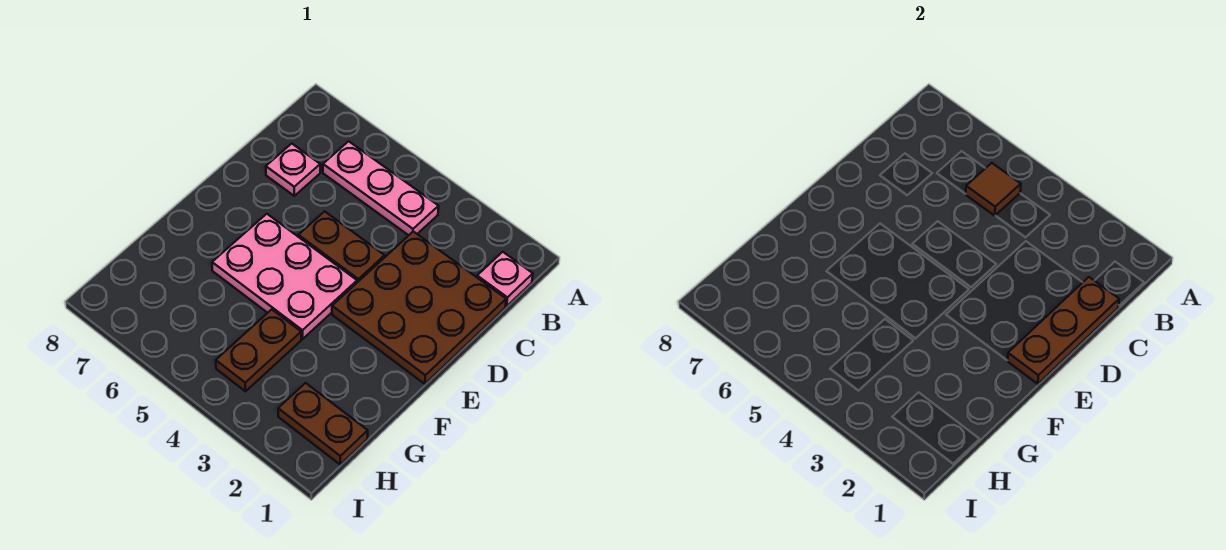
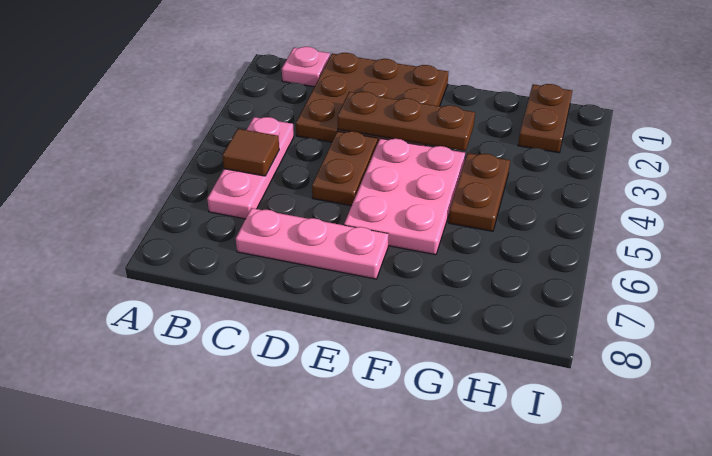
brown plate C1:E1 level 2 -> brown plate D3:F3 level 2
pink plate C7 level 1 -> pink plate C7:E7 level 1
brown plate G4:H4 level 1 -> brown plate G4:G5 level 1

